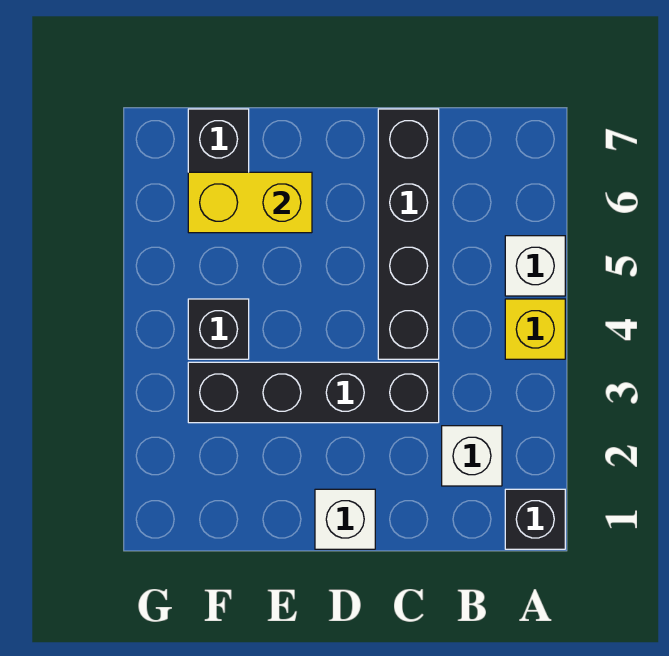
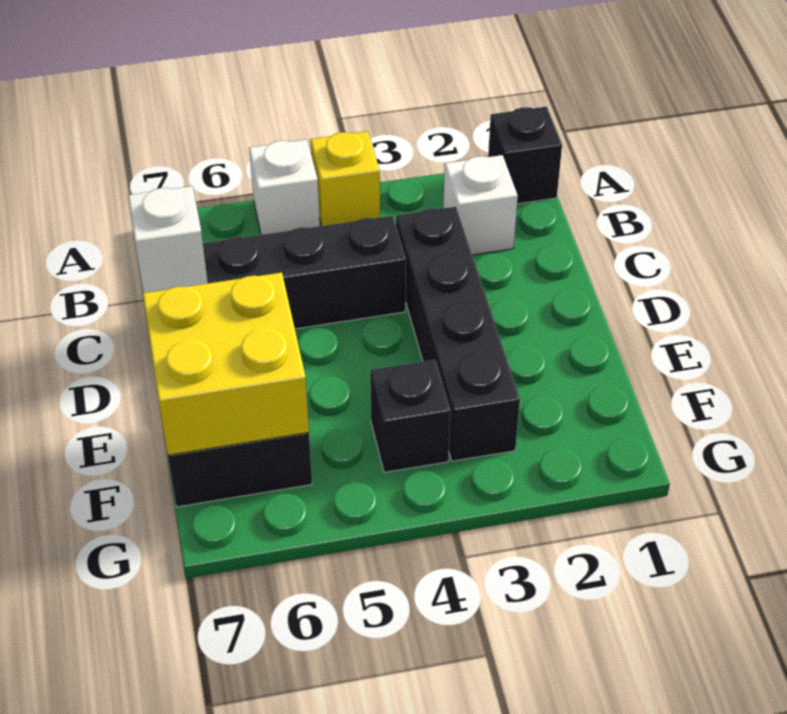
white brick D1 level 1 -> white brick C7 level 2
yellow brick E6:F6 level 2 -> yellow brick E6:F7 level 2

